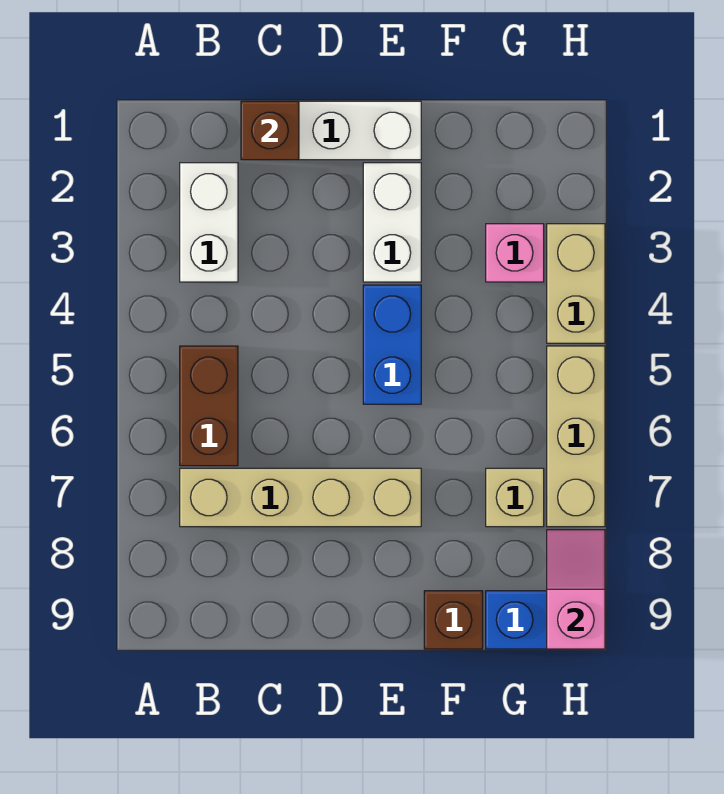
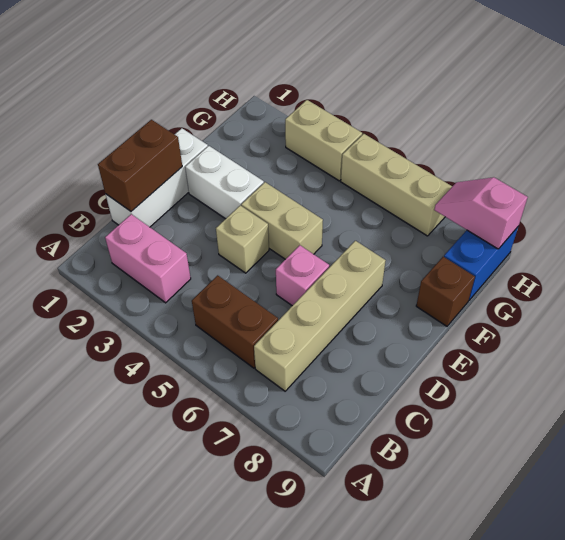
white brick B2:B3 level 1 -> pink brick B2:B3 level 1
brown brick C1 level 2 -> brown brick C1:D1 level 2
blue brick E4:E5 level 1 -> tan brick E4:E5 level 1
pink brick G3 level 1 -> pink brick D6 level 1
tan brick G7 level 1 -> tan brick D4 level 1

